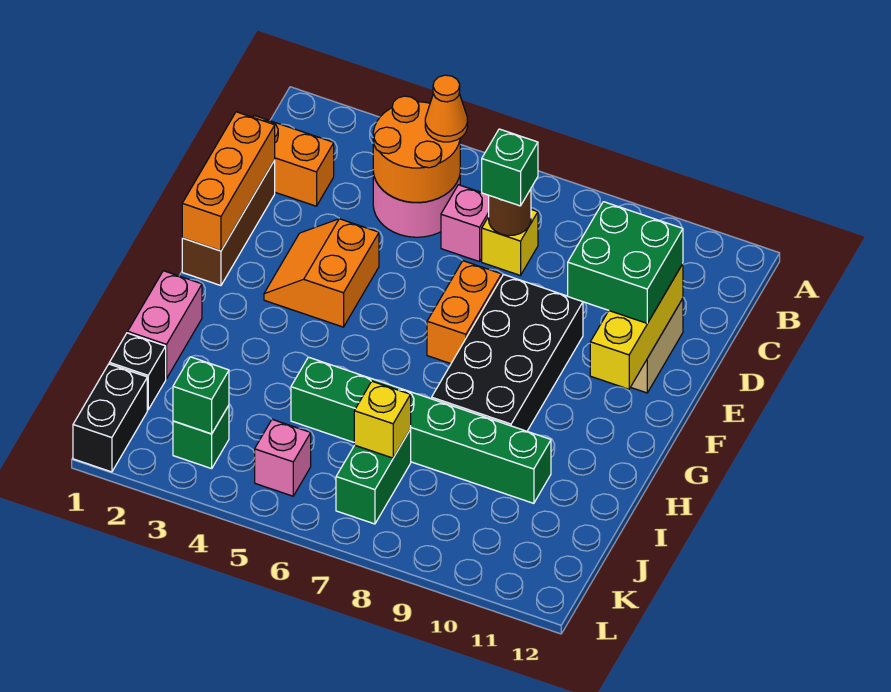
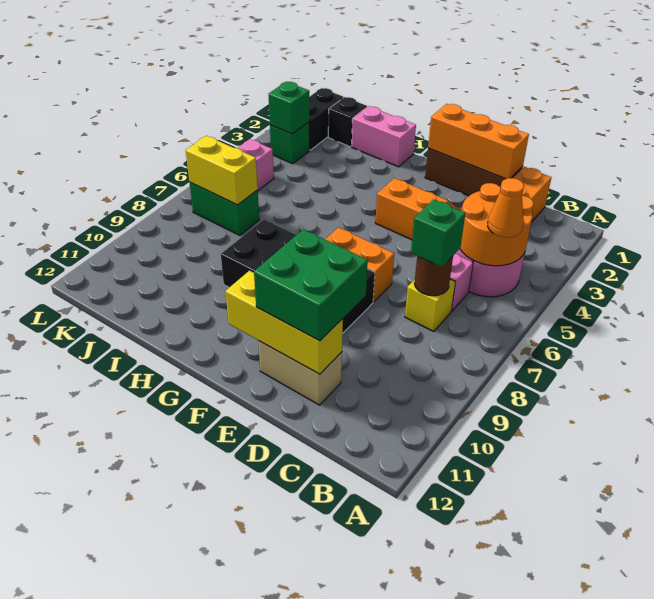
green brick I5:I10 level 1 -> none
yellow brick J7 level 2 -> yellow brick J7:K7 level 2
black brick K1:L1 level 1 -> black brick K1:K2 level 1

